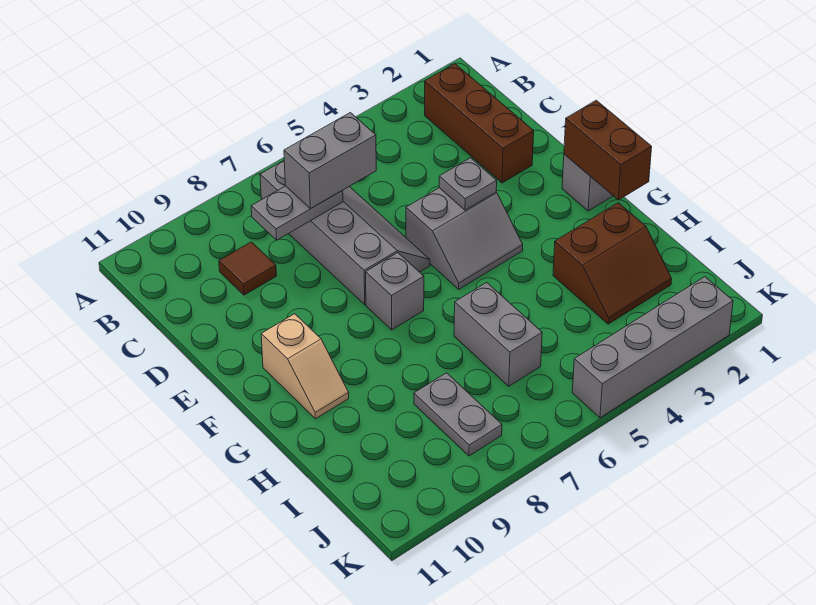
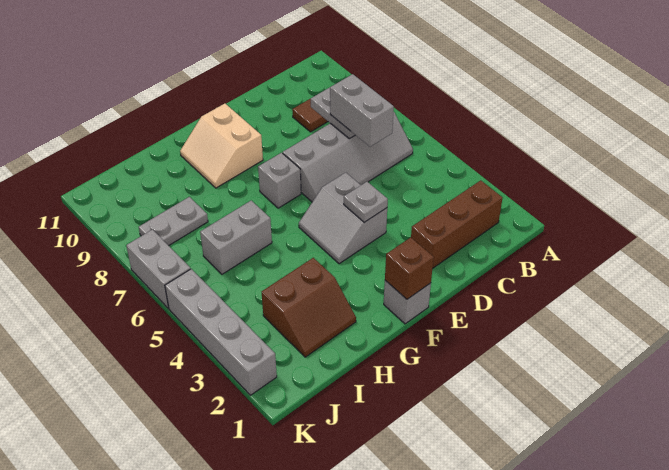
brown brick F1:G1 level 2 -> brown brick F1 level 2
tan slope F10:G10 level 1 top F -> tan slope F9:G10 level 1 top F
brown slope H2:I3 level 1 top H -> brown slope H2:I3 level 1 top 3
none -> grey brick K6:K7 level 1

